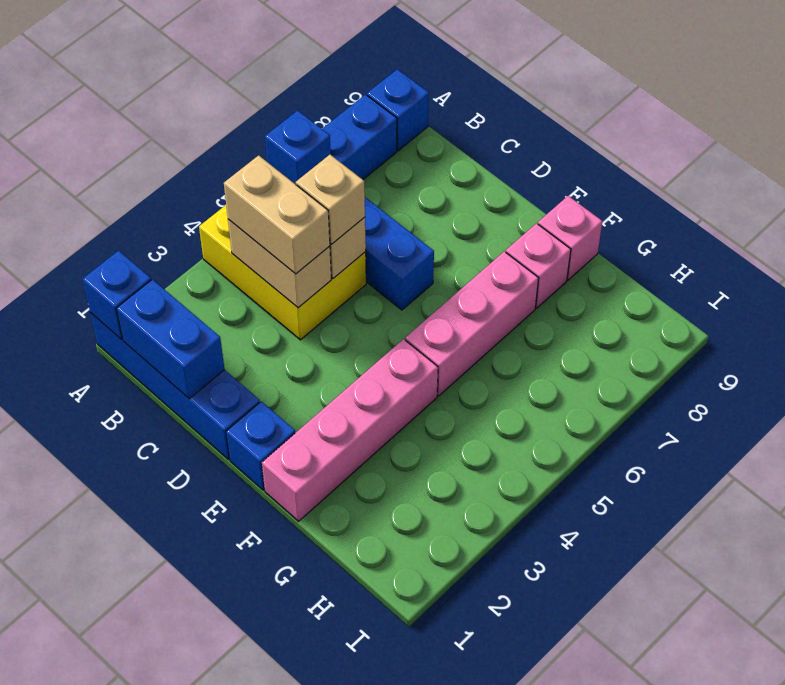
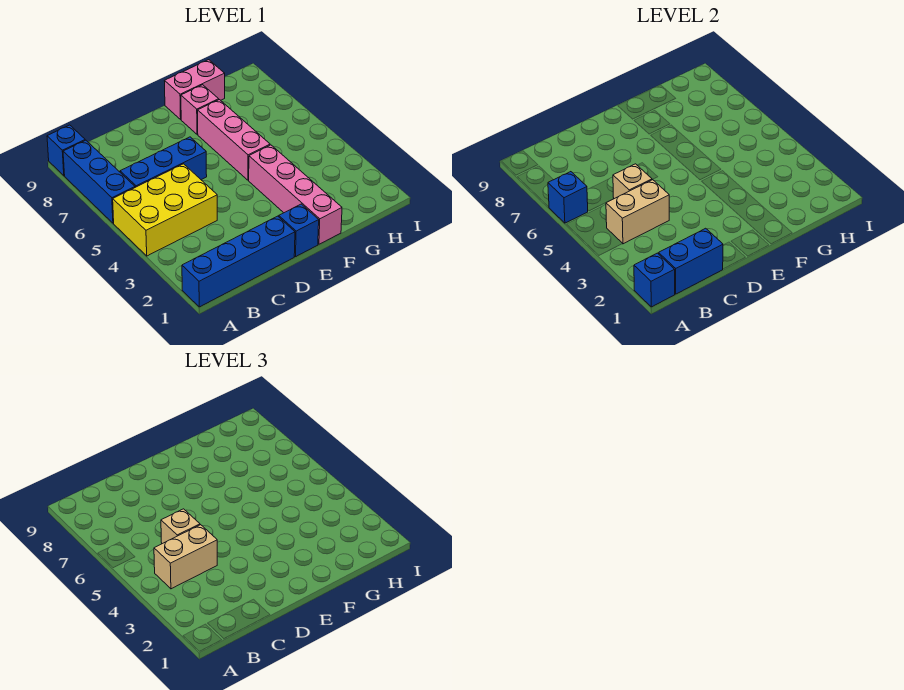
pink brick F9 level 1 -> pink brick F9:G9 level 1

